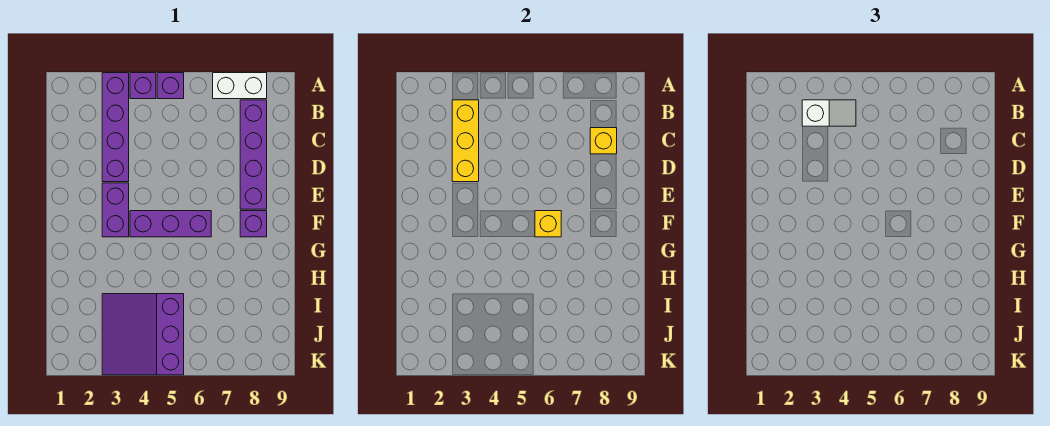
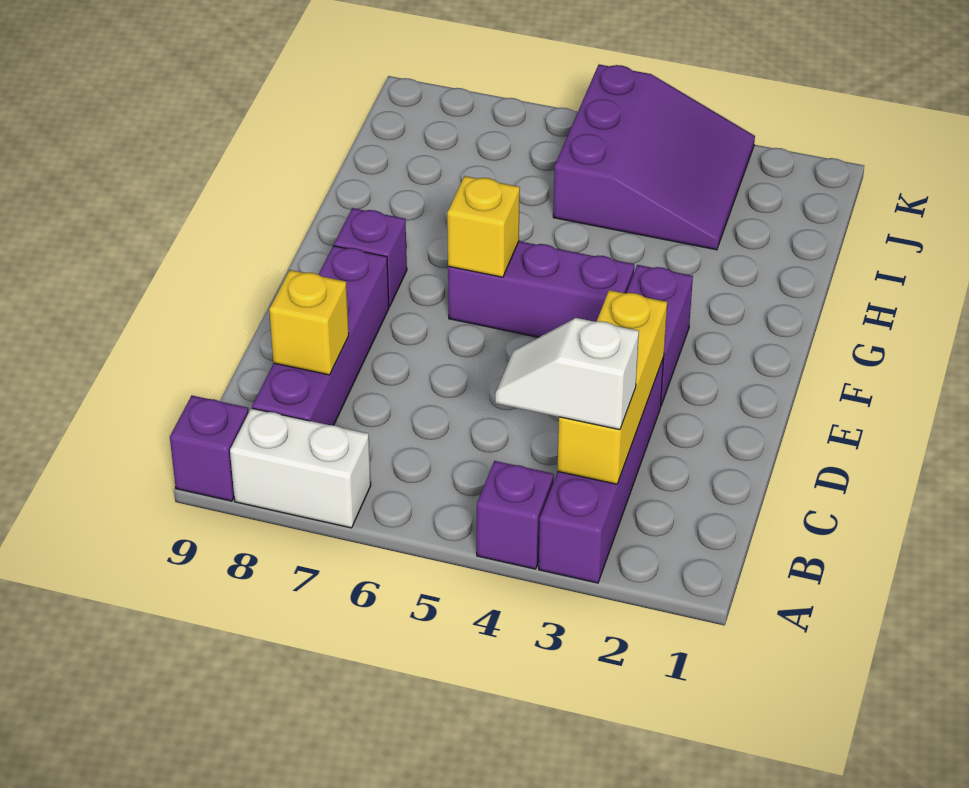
purple brick A5 level 1 -> purple brick A9 level 1

